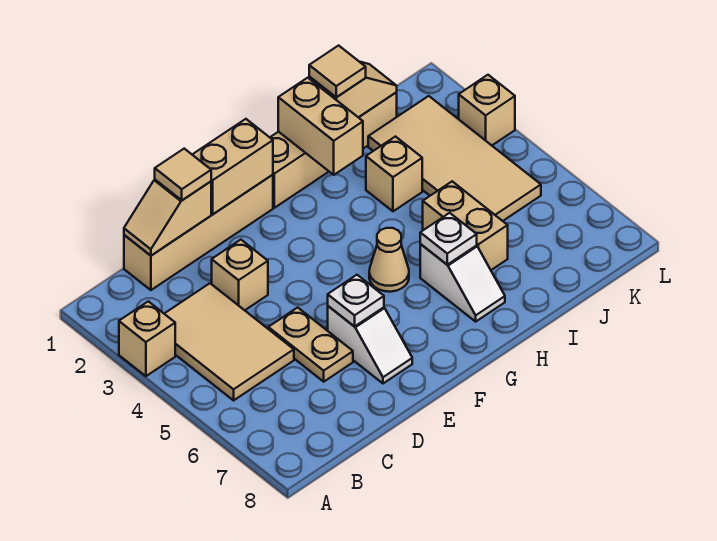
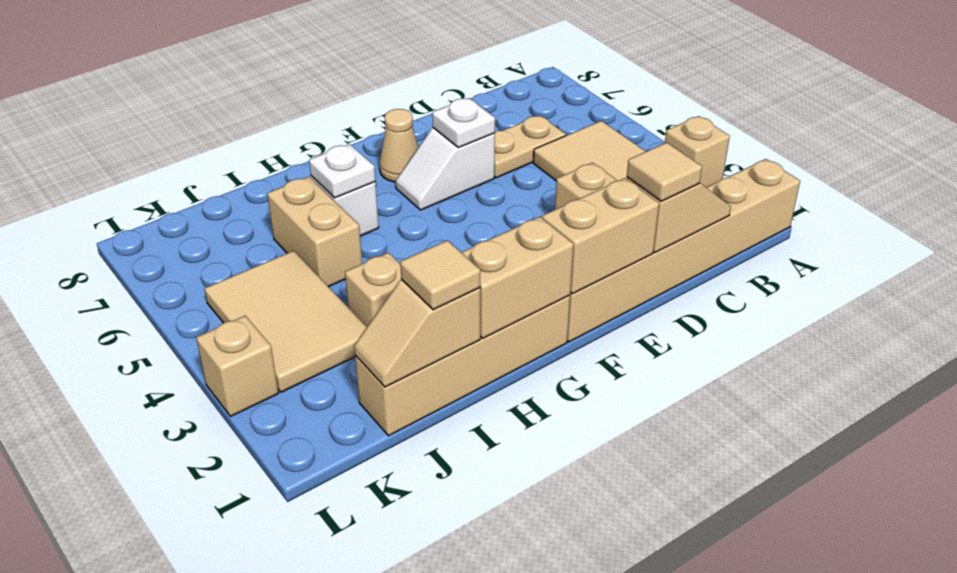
tan brick C1:F1 level 1 -> tan brick A1:F1 level 1
tan plate D5:D6 level 1 -> tan plate C6:D6 level 1
white slope E6:E7 level 1 top 6 -> white slope E6:F6 level 1 top E
tan cone G5 level 1 -> tan cone F7 level 1
tan brick H1:H2 level 2 -> tan brick G1:H1 level 2
tan tile J2:K5 level 1 -> tan tile J3:K5 level 1

